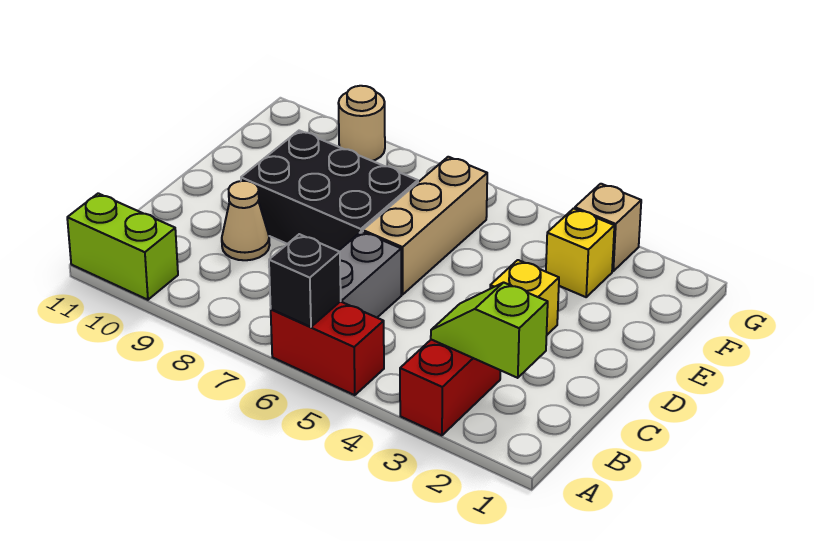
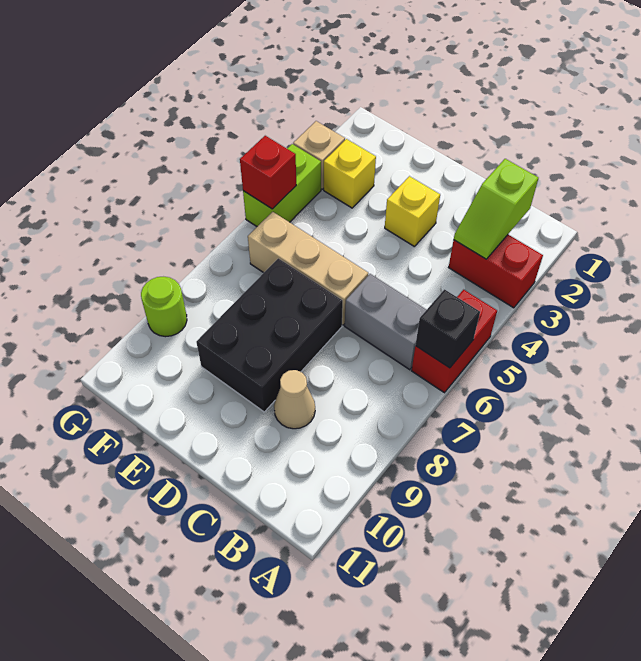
lime brick A10:A11 level 1 -> lime brick G4:G5 level 1
none -> red brick G5 level 2
tan round brick G9 level 1 -> lime round brick G9 level 1

